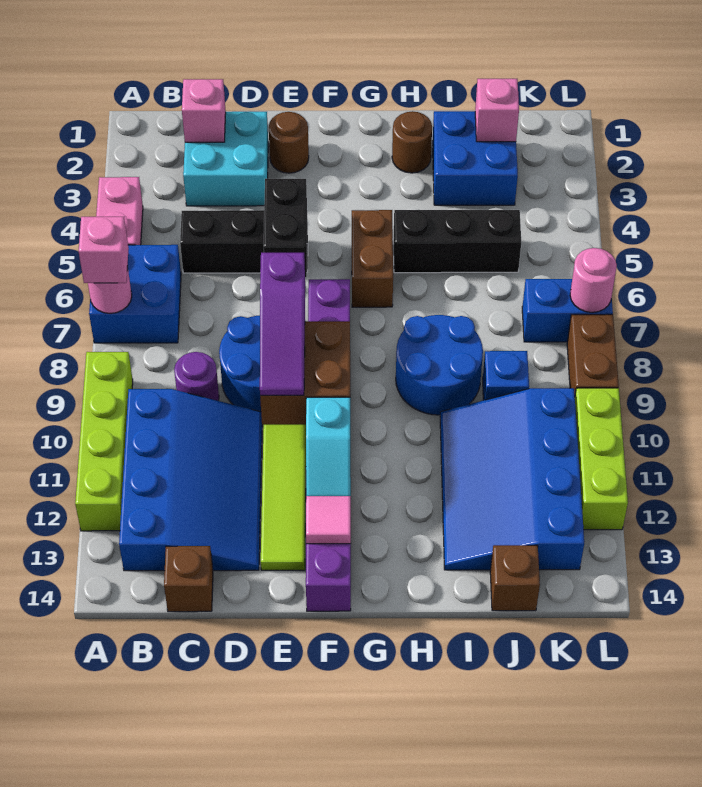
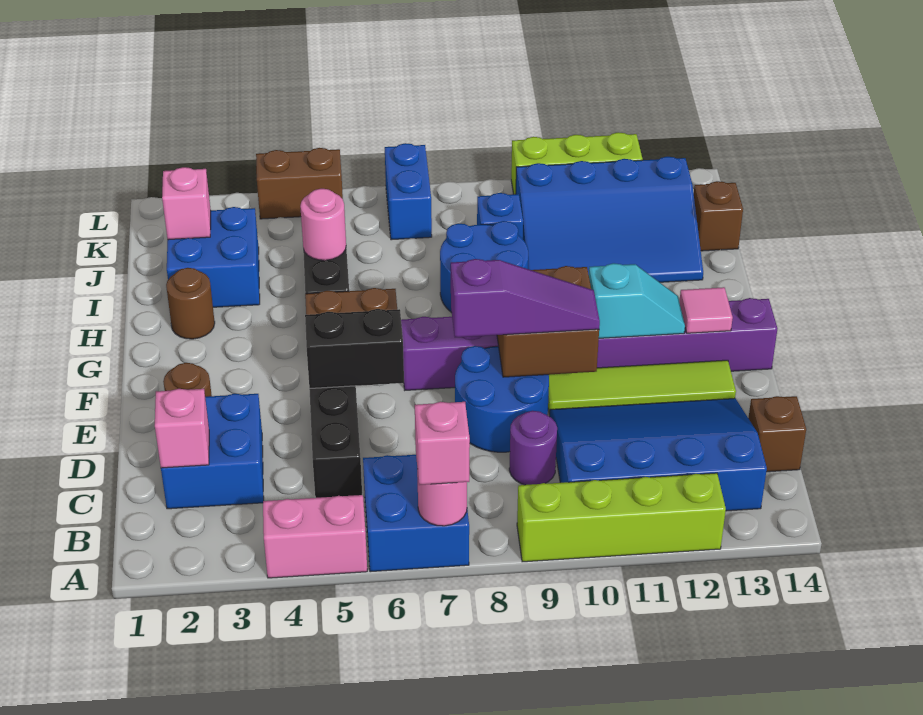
cyan brick C2:D3 level 1 -> blue brick C2:D3 level 1
pink round brick L7 level 2 -> pink round brick I5 level 2
brown brick L8:L9 level 1 -> brown brick L4:L5 level 1

